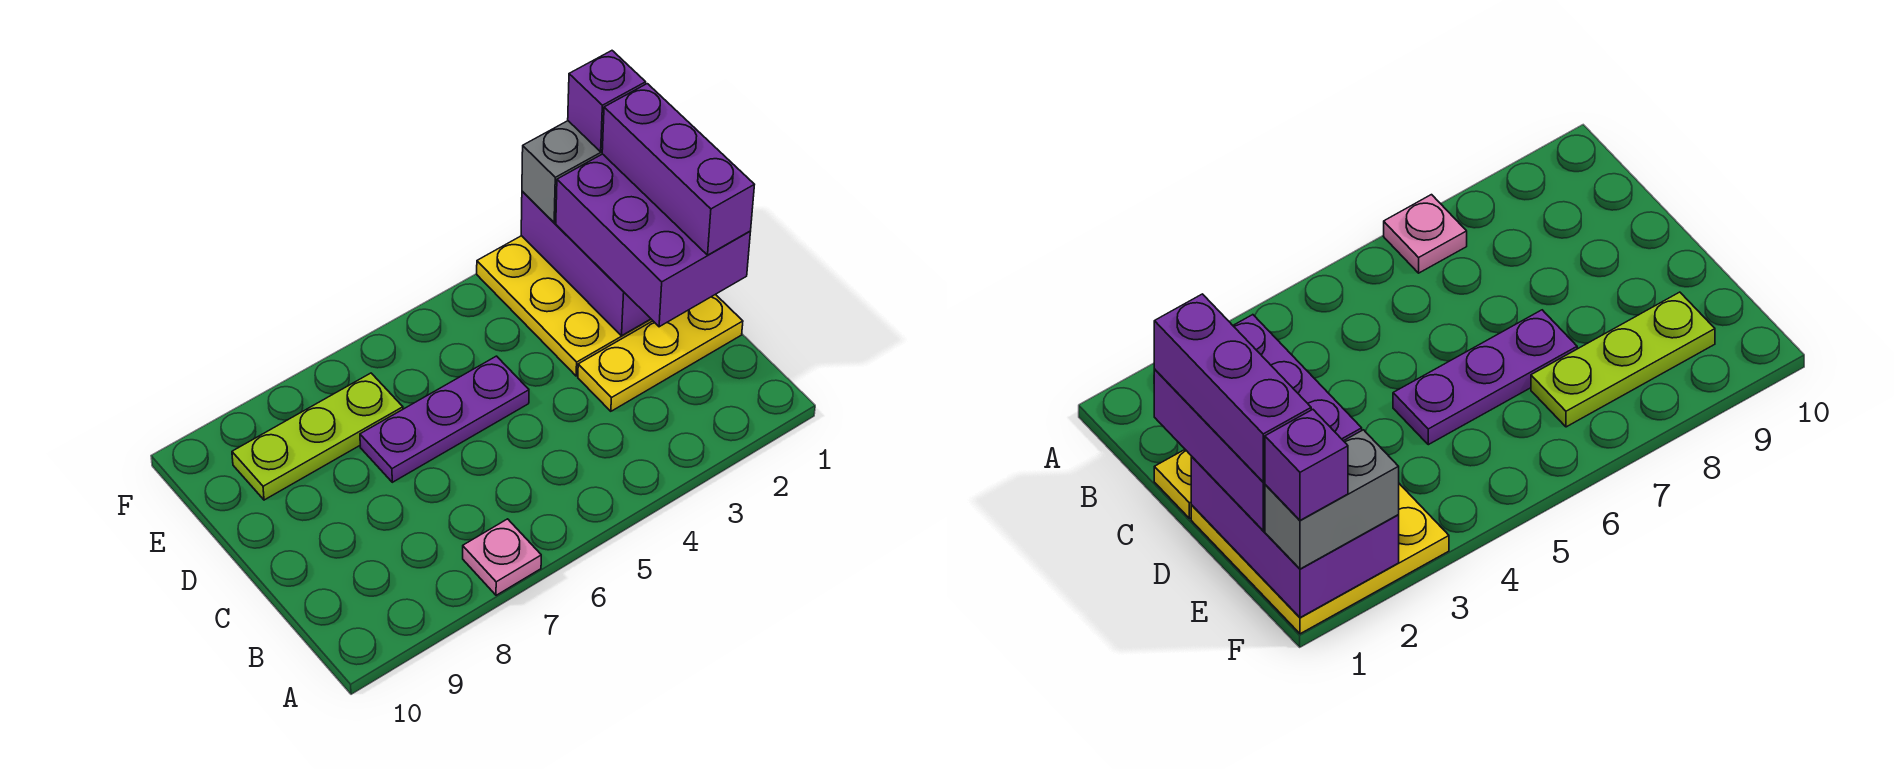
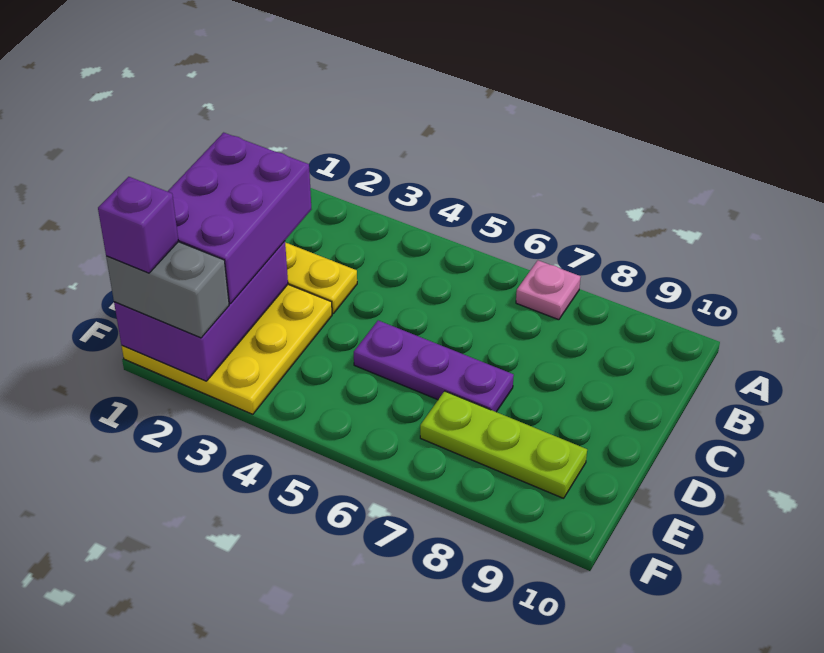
purple brick C1:E1 level 4 -> none

